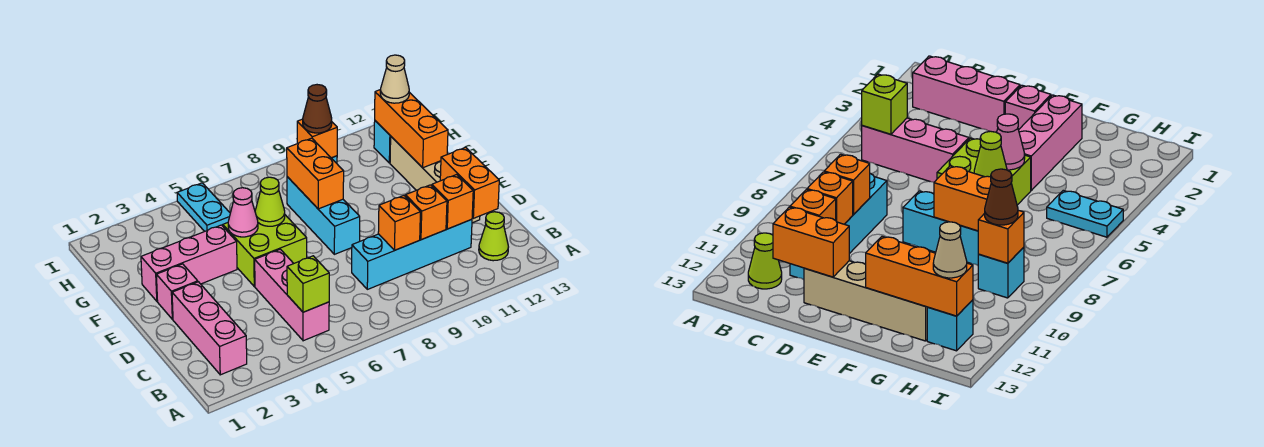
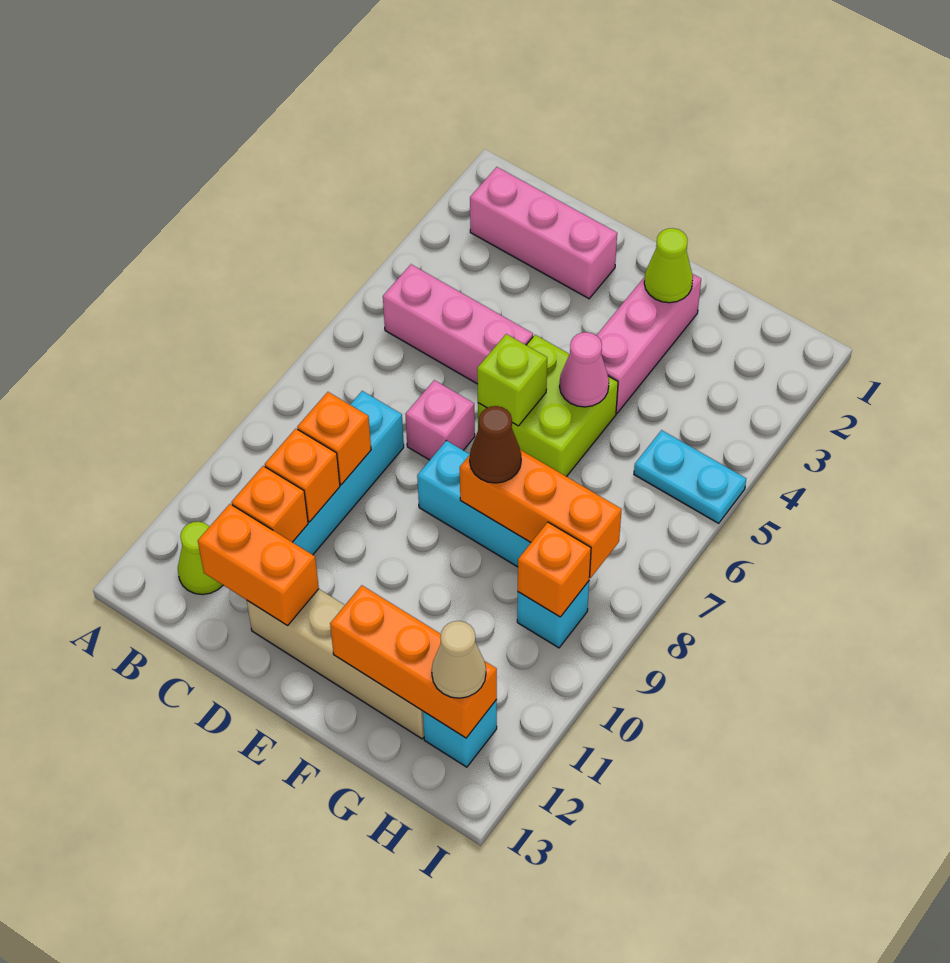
lime brick B5 level 2 -> lime brick E6 level 2
pink brick E2 level 1 -> pink brick D7 level 1
lime cone F6 level 2 -> lime cone F2 level 2
orange brick F8:G8 level 2 -> orange brick F8:H8 level 2
brown cone H9 level 3 -> brown cone F8 level 3

